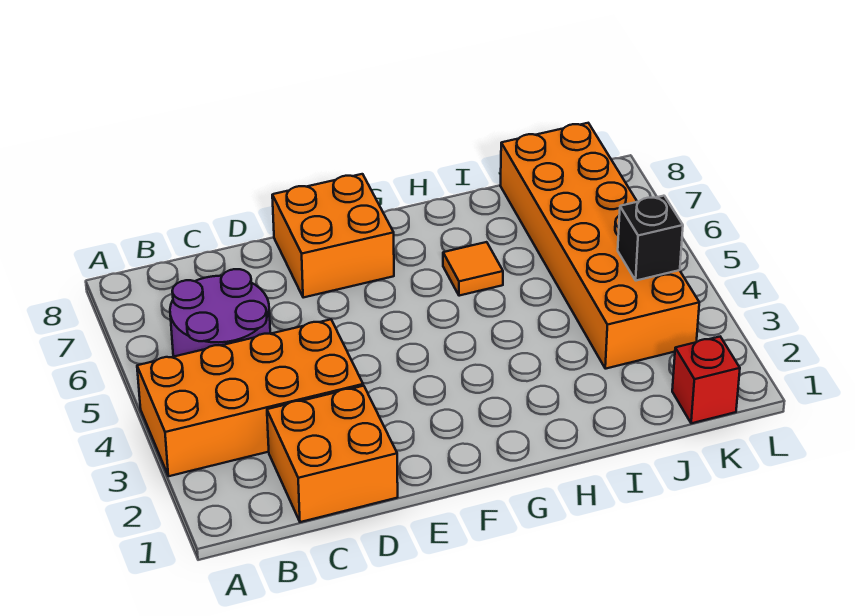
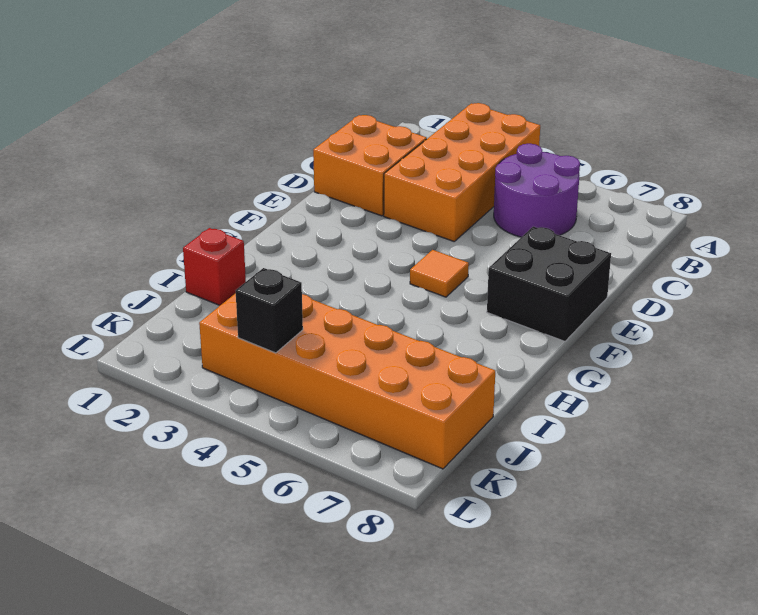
orange brick E7:F8 level 1 -> black brick E7:F8 level 1
orange tile H6 level 1 -> orange tile F5 level 1
red brick K1 level 1 -> red brick I1 level 1

